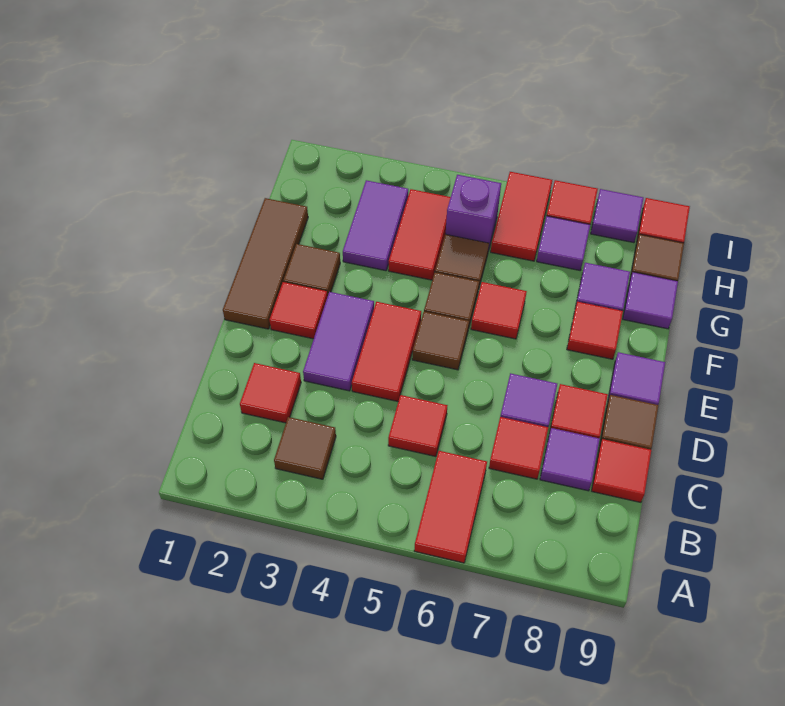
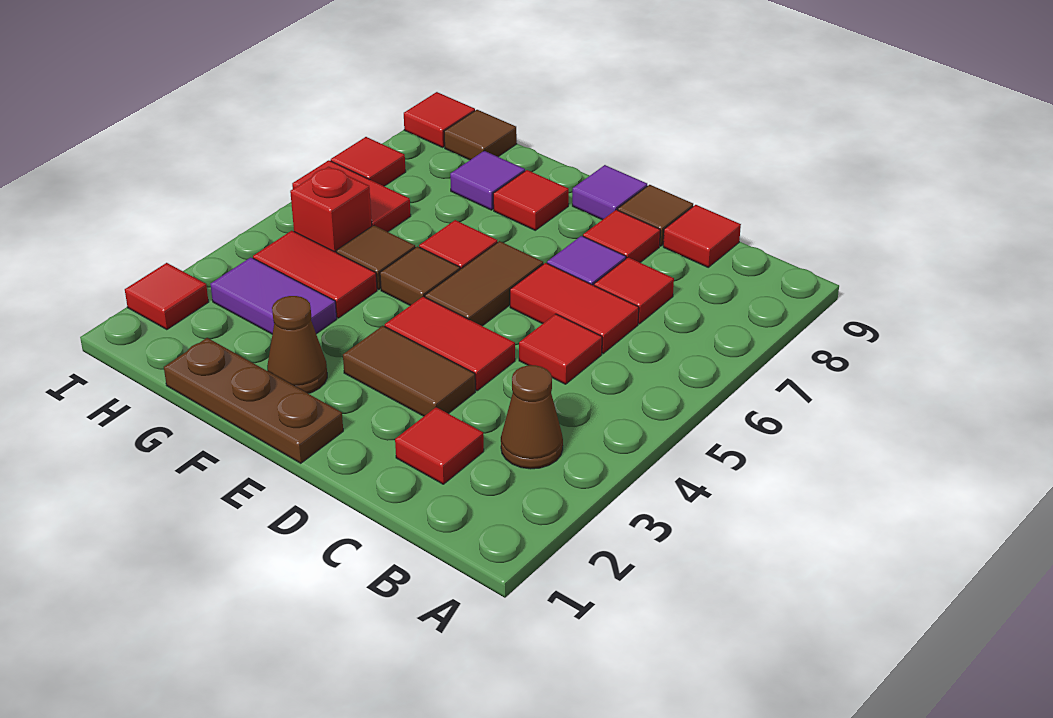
red tile A6:B6 level 1 -> red tile C6:D6 level 1
brown tile B3 level 1 -> brown cone B3 level 1
purple tile C8 level 1 -> none
purple tile D3:E3 level 1 -> brown tile D3:E3 level 1
brown tile E1:G1 level 1 -> brown plate E1:G1 level 1
red tile E2 level 1 -> red tile I2 level 1
brown tile E5 level 1 -> brown tile E5:E6 level 1
brown tile F2 level 1 -> brown cone F2 level 1
purple tile G9 level 1 -> none
purple brick H5 level 1 -> red brick H5 level 1
purple tile H7 level 1 -> none
purple tile I8 level 1 -> none

